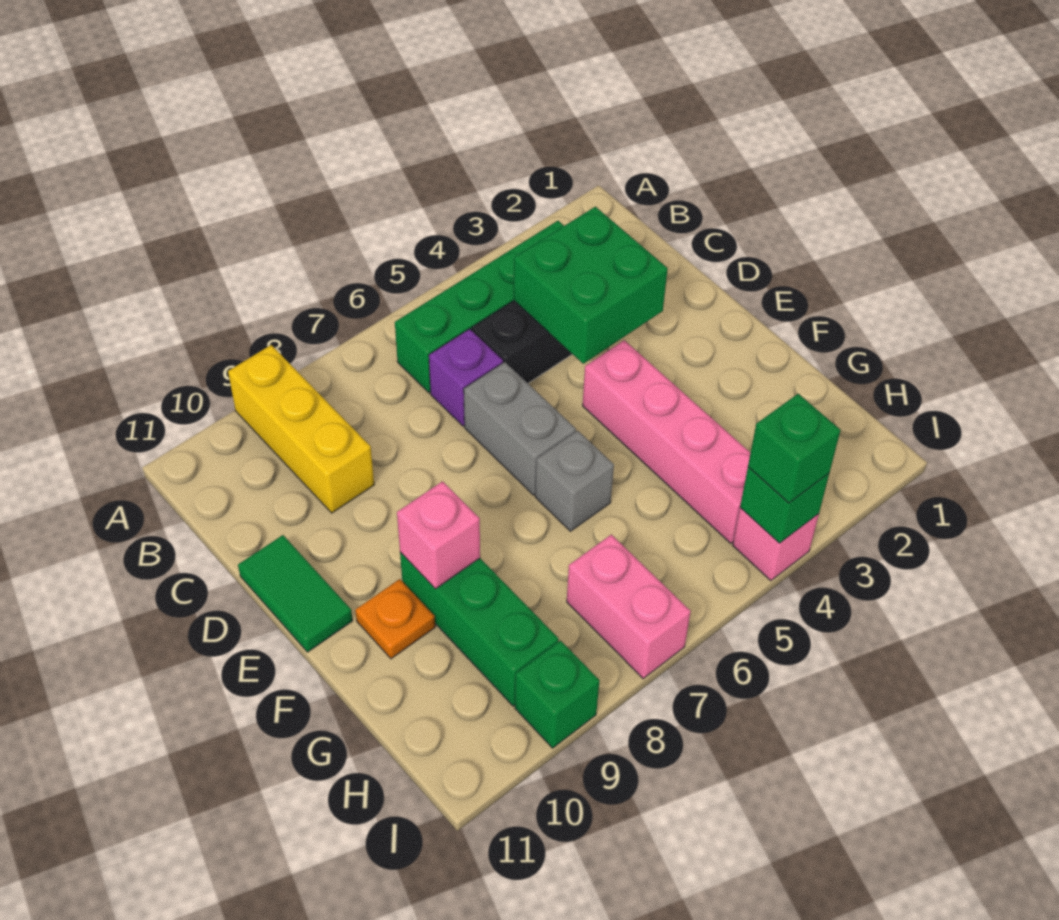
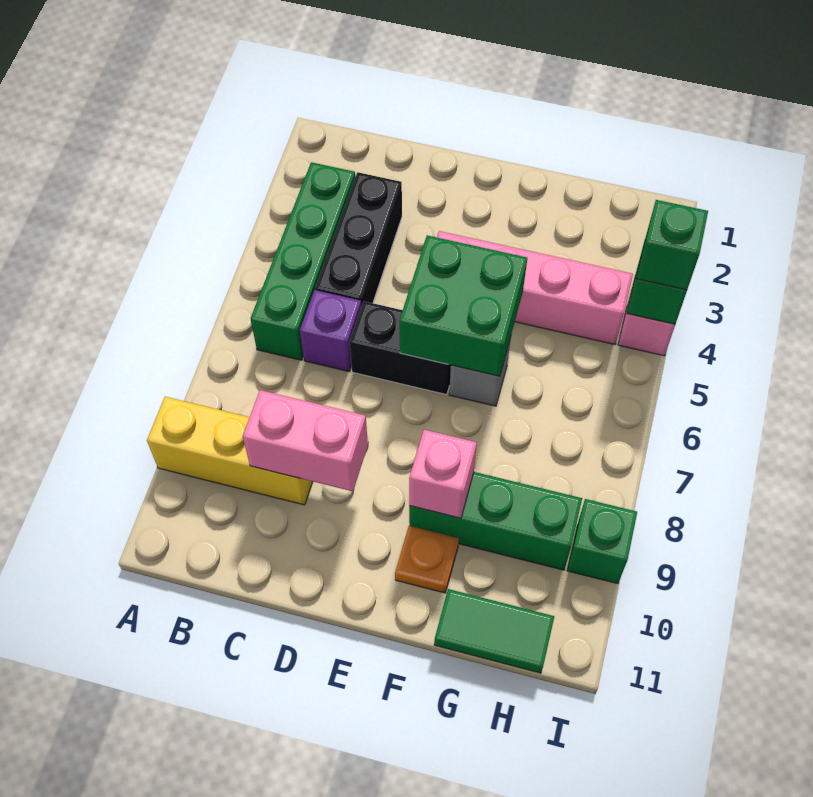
green brick C3:D4 level 2 -> green brick E5:F6 level 2
grey brick D6:E6 level 1 -> black brick D6:E6 level 1
green tile D11:E11 level 1 -> green tile G11:H11 level 1
pink brick H7:I7 level 1 -> pink brick C9:D9 level 2

